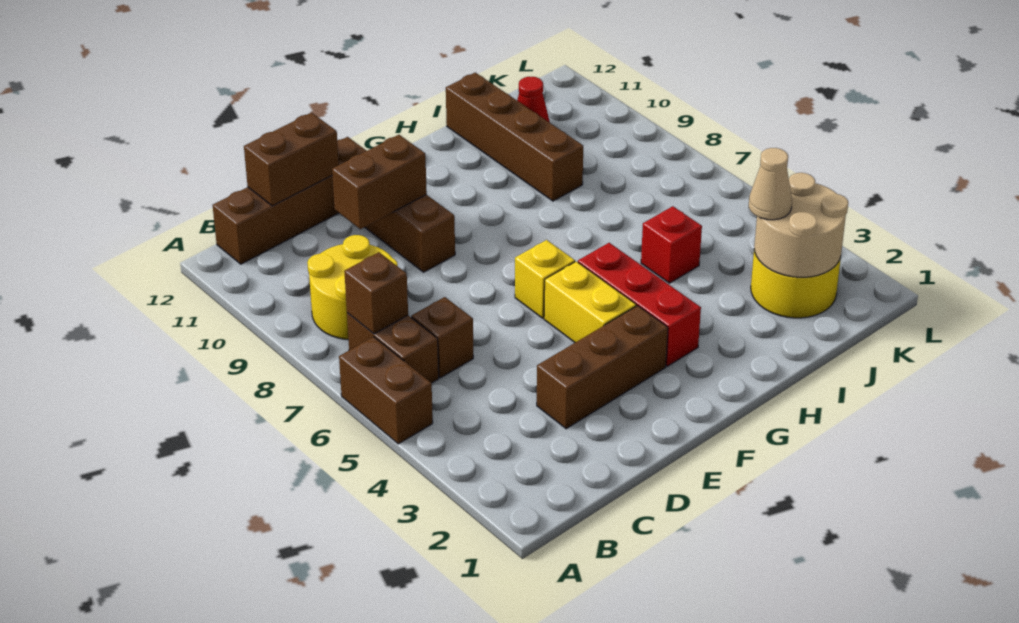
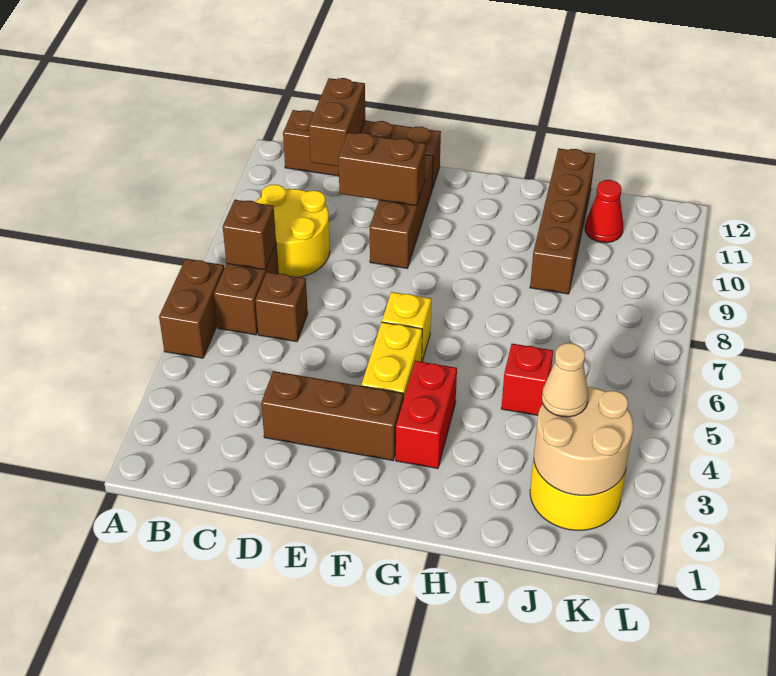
brown brick C12:D12 level 2 -> brown brick C11:C12 level 2
red brick G3:G5 level 1 -> red brick G3:G4 level 1

